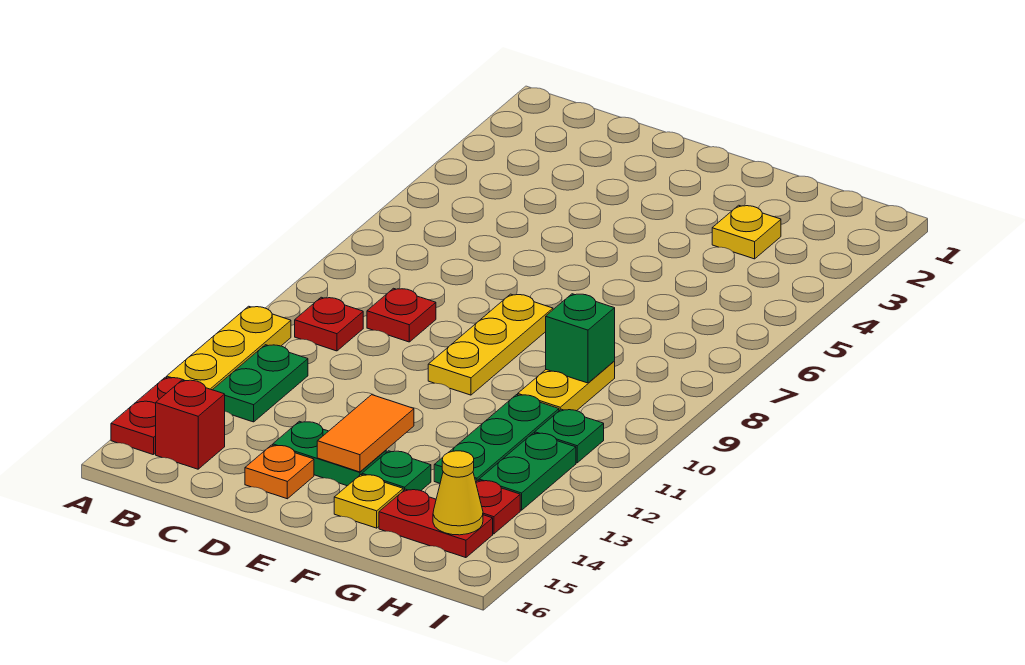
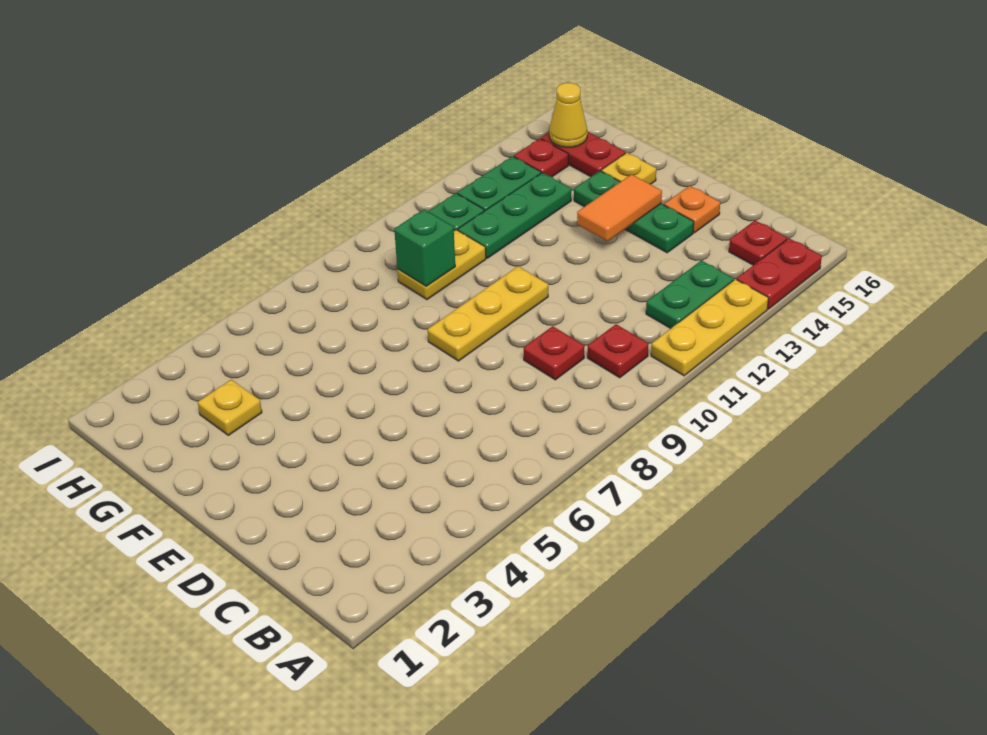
red brick B15 level 1 -> red plate B15 level 1

